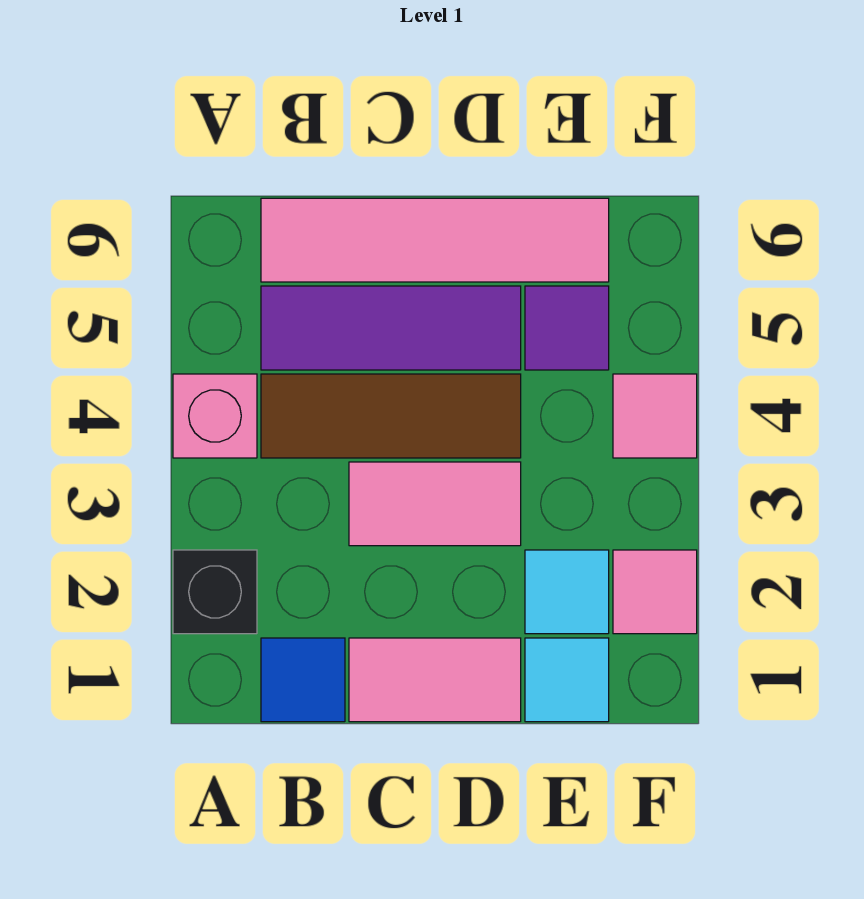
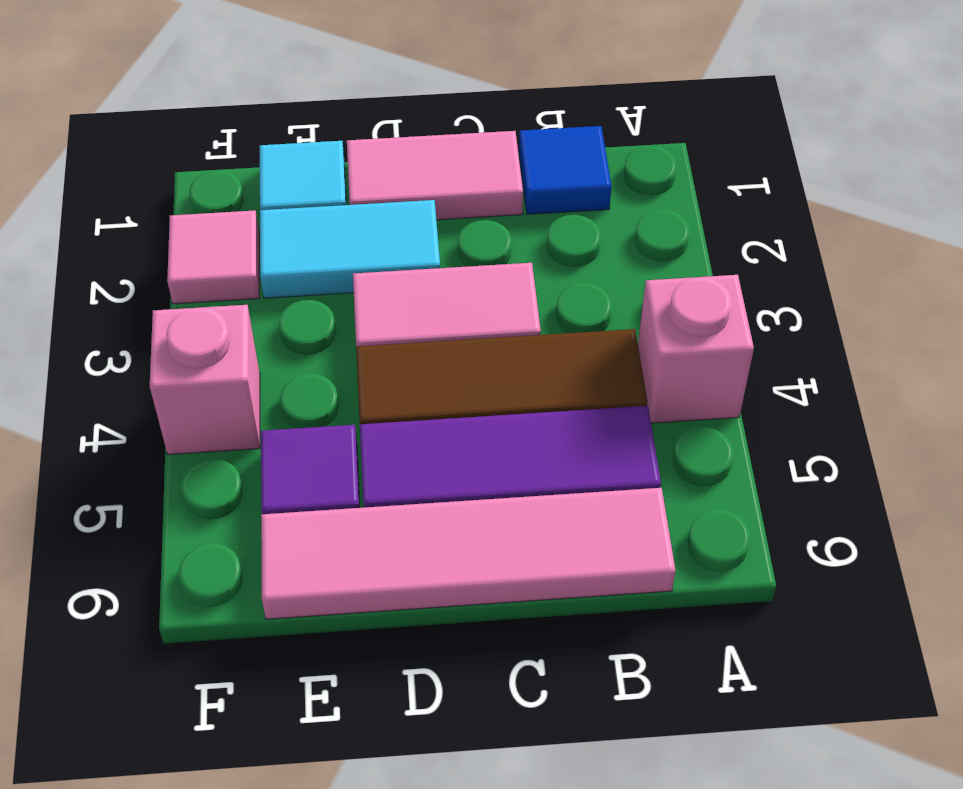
black brick A2 level 1 -> none
cyan tile E2 level 1 -> cyan tile D2:E2 level 1
pink tile F4 level 1 -> pink brick F4 level 1

